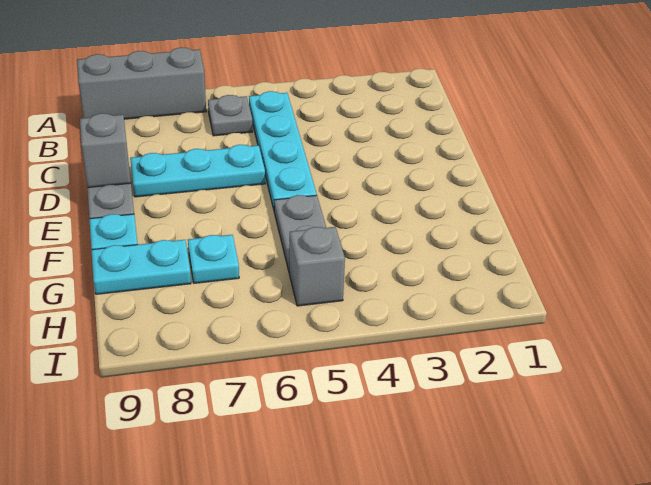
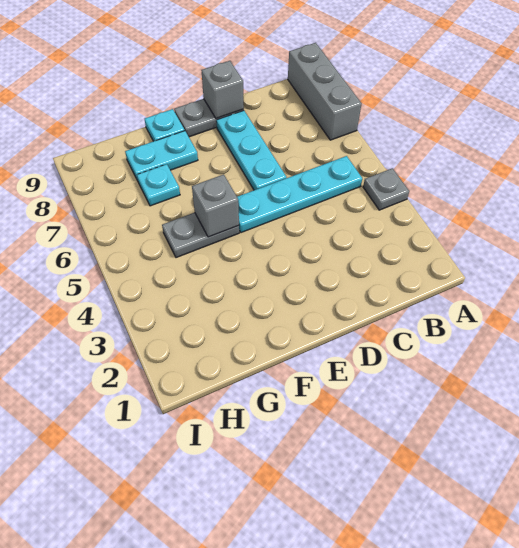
grey plate B6 level 1 -> grey plate A4 level 1
cyan plate G8:G9 level 1 -> cyan plate F8:G8 level 1
grey brick H5 level 1 -> grey brick F5 level 2

